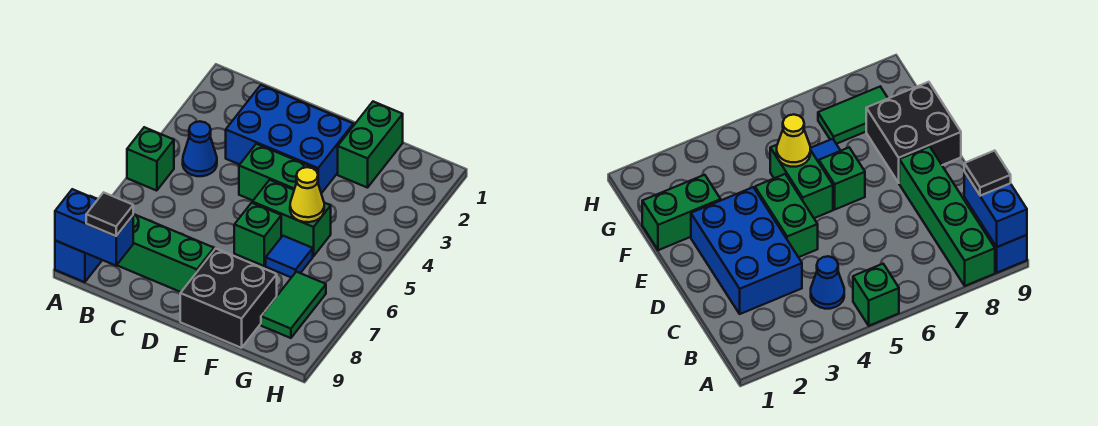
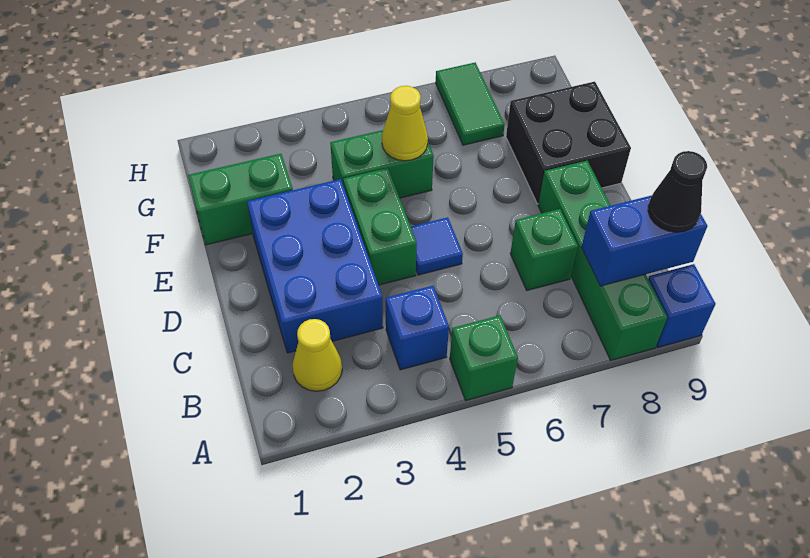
blue brick A9:B9 level 2 -> blue brick B8:B9 level 2
none -> yellow cone B2 level 1
blue cone B4 level 1 -> blue brick B4 level 1
black tile B9 level 3 -> black cone B9 level 3
green brick E5:F5 level 1 -> green brick F4:F5 level 1
green brick E6 level 1 -> green brick C7 level 1
blue tile F6 level 1 -> blue tile D5 level 1
green tile G7:G8 level 1 -> green tile G7:H7 level 1

